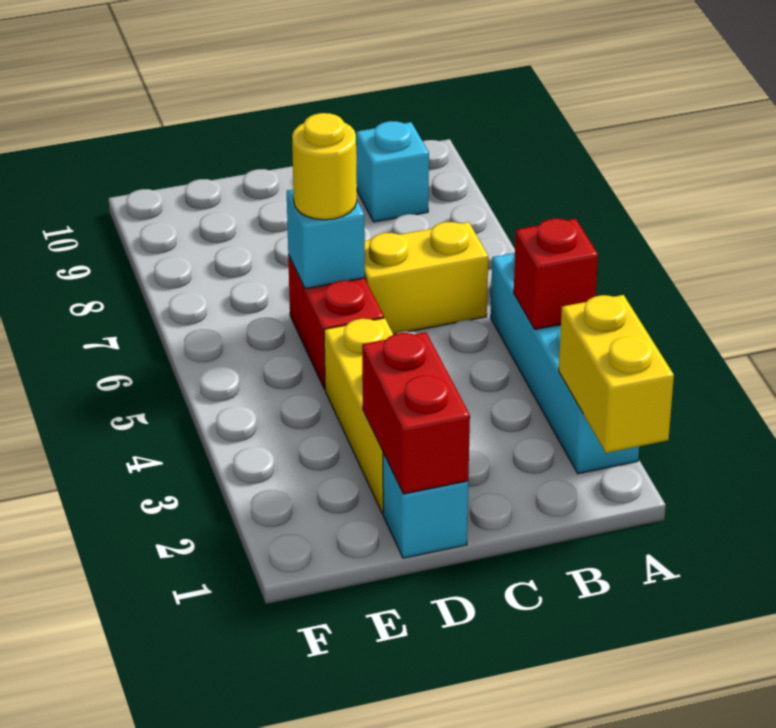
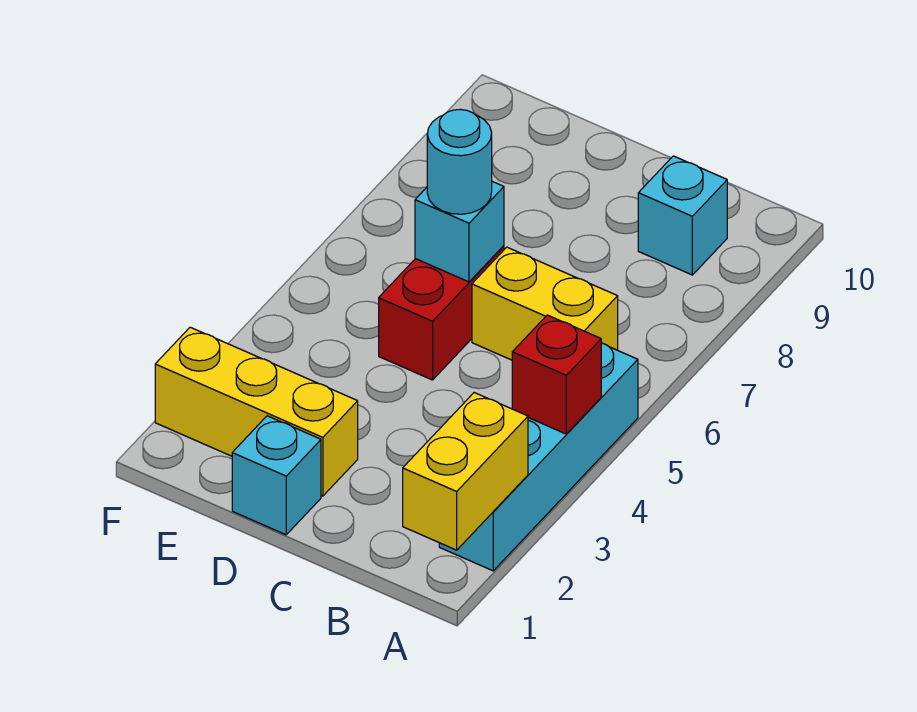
red brick D1:D2 level 2 -> none
yellow brick D2:D4 level 1 -> yellow brick D2:F2 level 1
yellow round brick D6 level 3 -> cyan round brick D6 level 3

